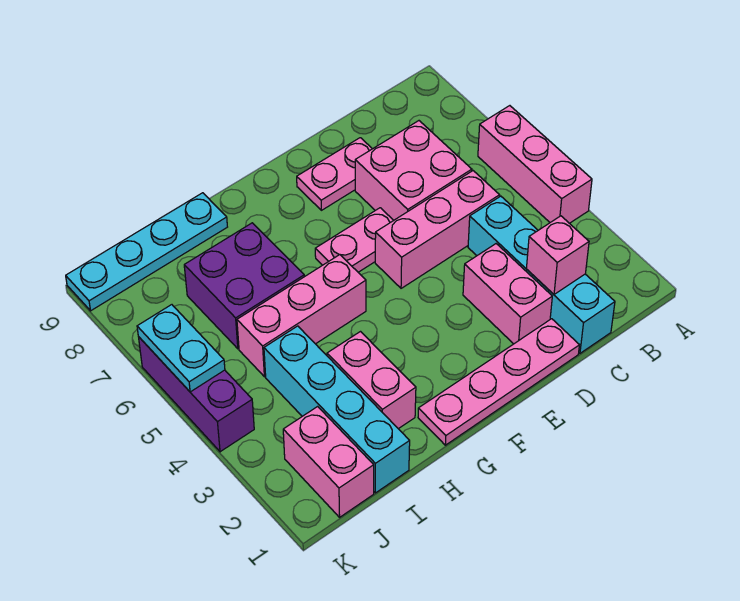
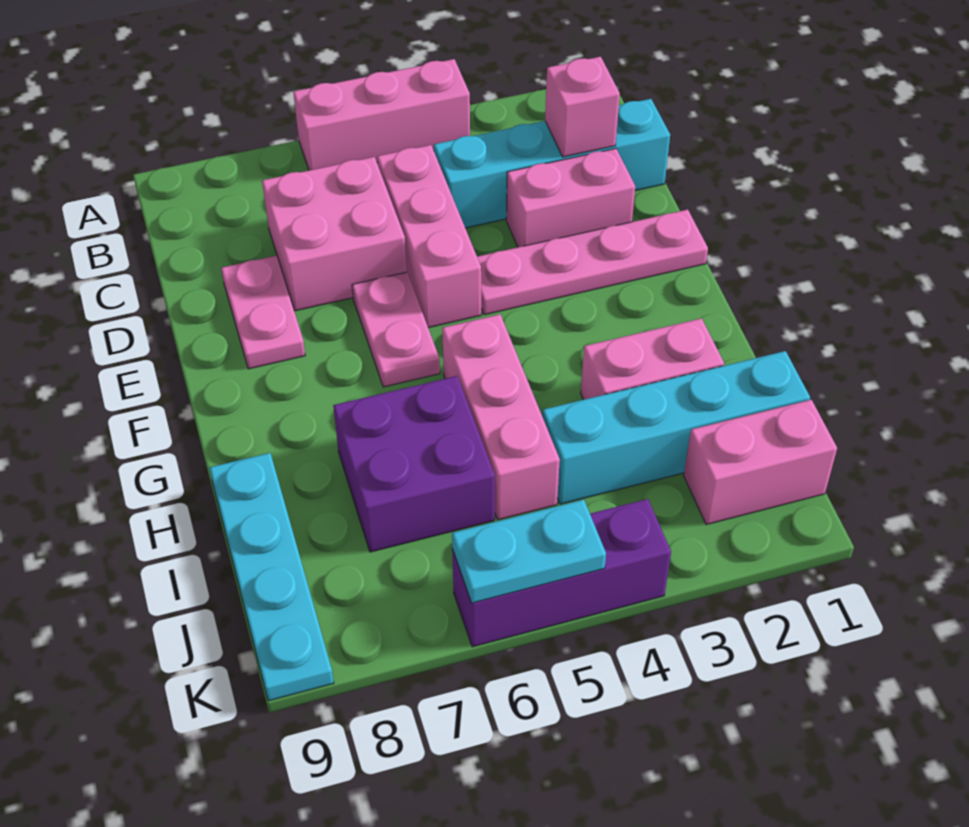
pink plate D1:G1 level 1 -> pink plate E1:E4 level 1

